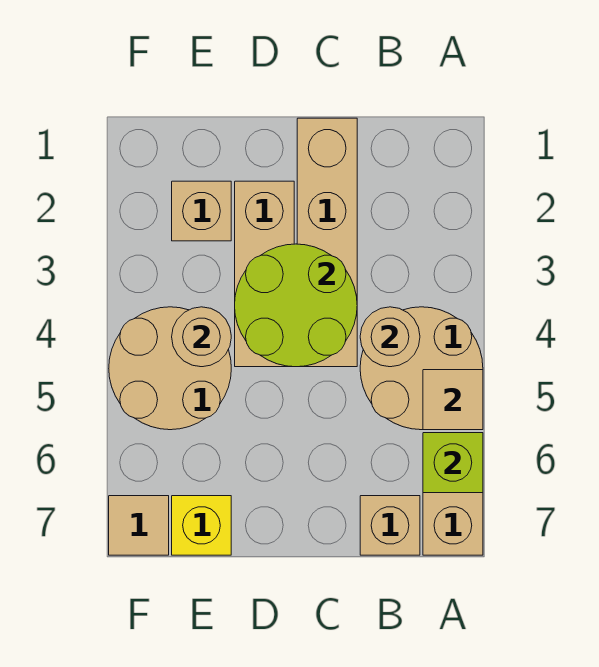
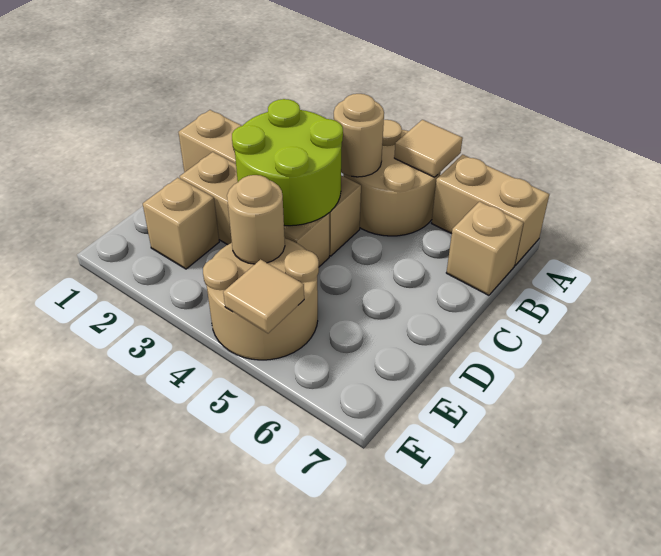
lime brick A6 level 2 -> none
yellow brick E7 level 1 -> none
tan tile F7 level 1 -> tan tile F5 level 2

